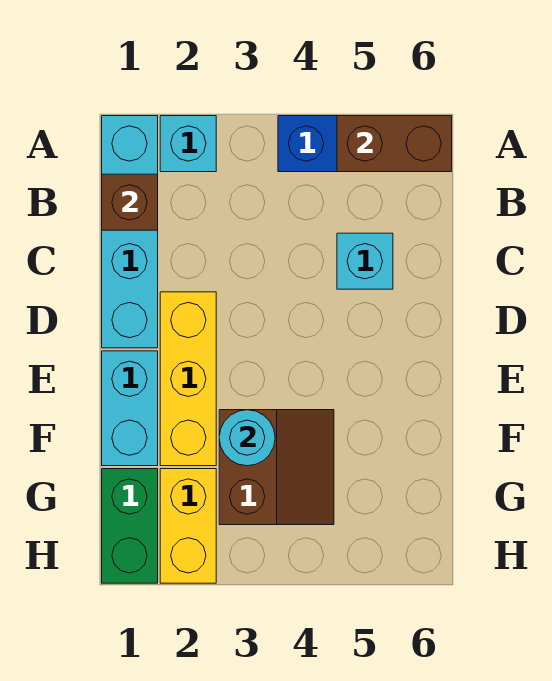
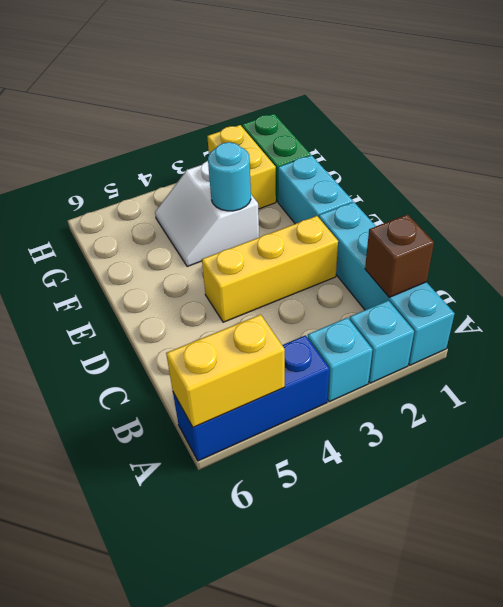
brown brick A5:A6 level 2 -> yellow brick A5:A6 level 2
cyan brick C5 level 1 -> cyan brick A3 level 1
yellow brick D2:F2 level 1 -> yellow brick D2:D4 level 1
brown slope F3:G4 level 1 top 3 -> white slope F3:G4 level 1 top 3

